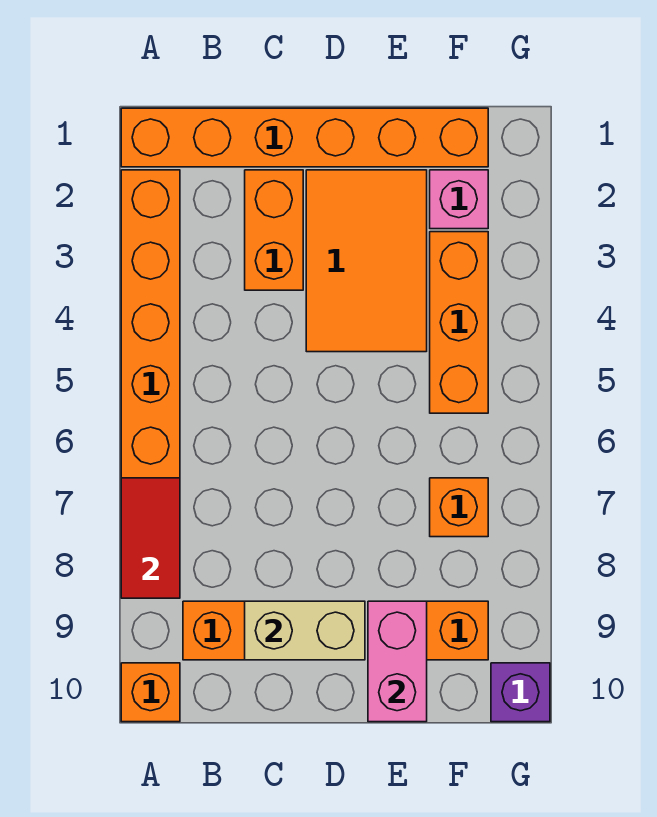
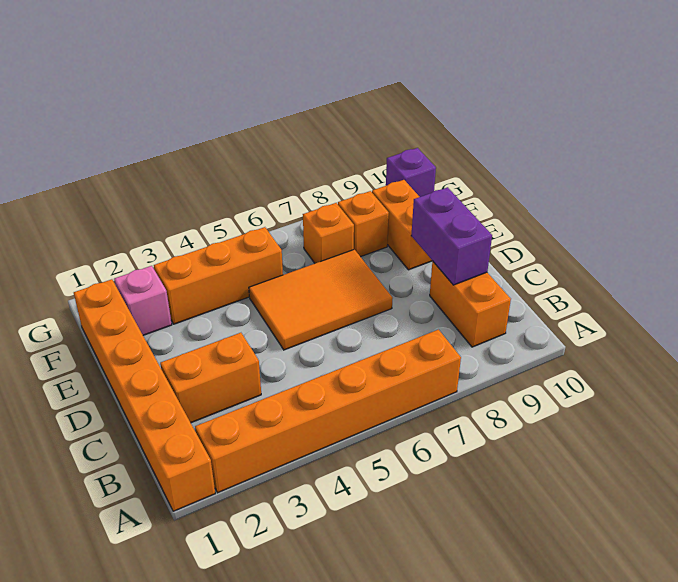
red tile A7:A8 level 2 -> none
orange brick A10 level 1 -> orange brick F8 level 1
tan brick C9:D9 level 2 -> purple brick C9:D9 level 2
orange tile D2:E4 level 1 -> orange tile D5:E7 level 1
pink brick E9:E10 level 2 -> none

